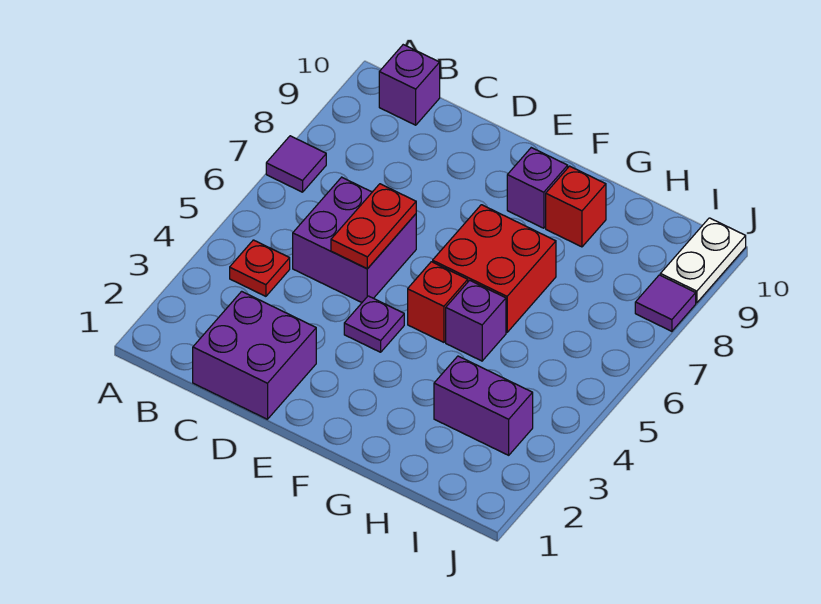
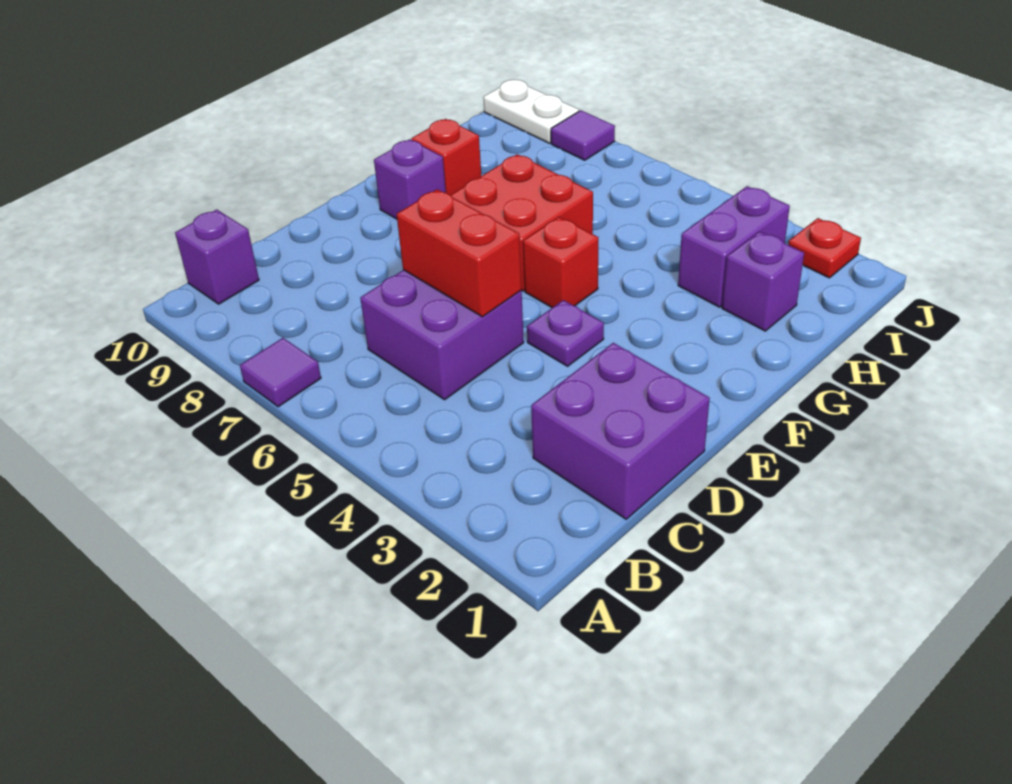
red plate B4 level 1 -> red plate J2 level 1
red plate D5:D6 level 2 -> red brick D5:D6 level 2
purple brick G5 level 1 -> purple brick H2 level 1

